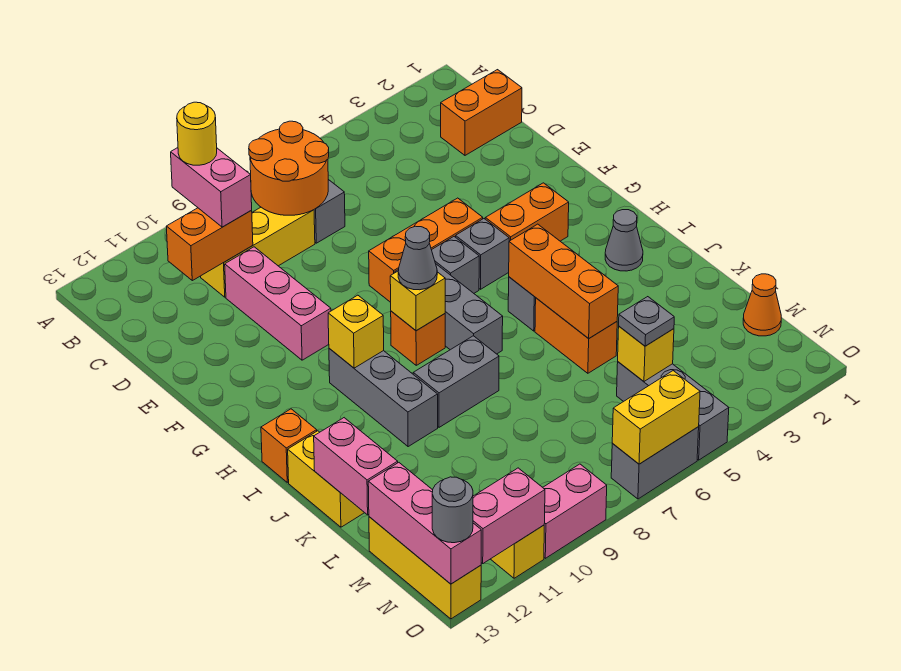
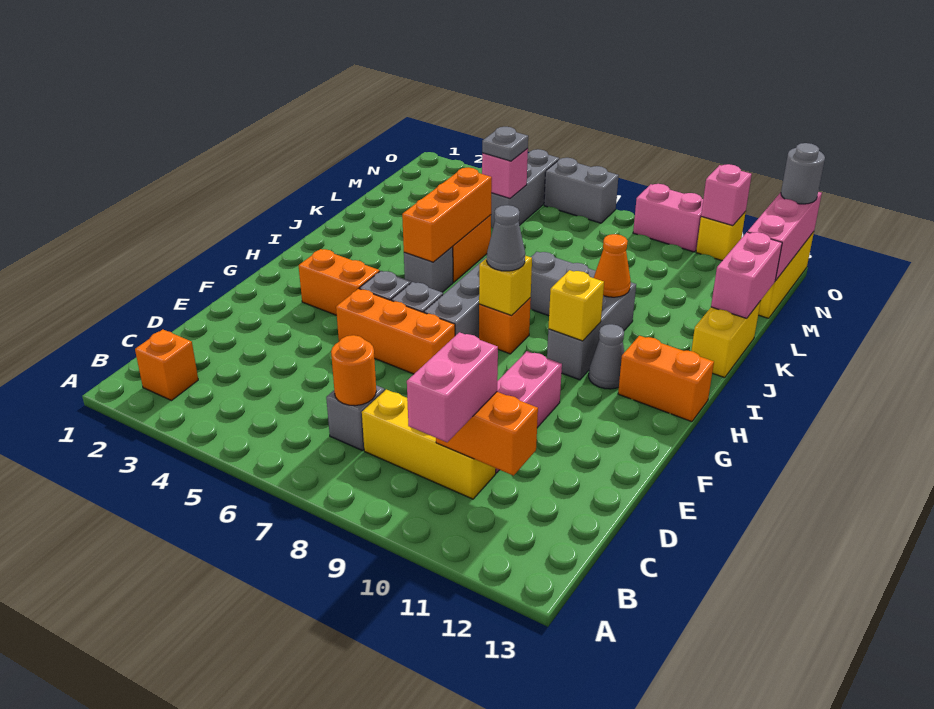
orange round brick B7:C8 level 2 -> orange round brick C7 level 2
yellow round brick B10 level 4 -> none
orange brick C1:C2 level 1 -> orange brick H12:H13 level 1
grey cone I2 level 1 -> grey cone H11 level 1
orange brick I13 level 1 -> orange brick B2 level 1
orange cone M1 level 1 -> orange cone J10 level 2
yellow brick M5 level 2 -> pink brick M5 level 2
yellow brick O6:O7 level 2 -> none
pink brick O11:O12 level 2 -> pink brick O11 level 2

